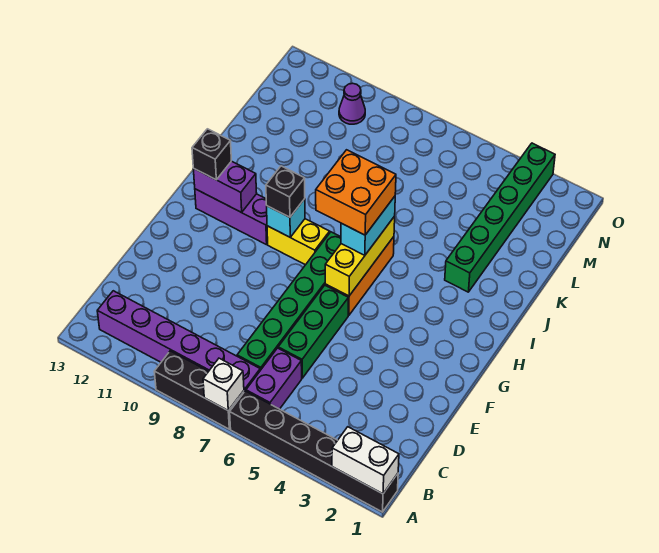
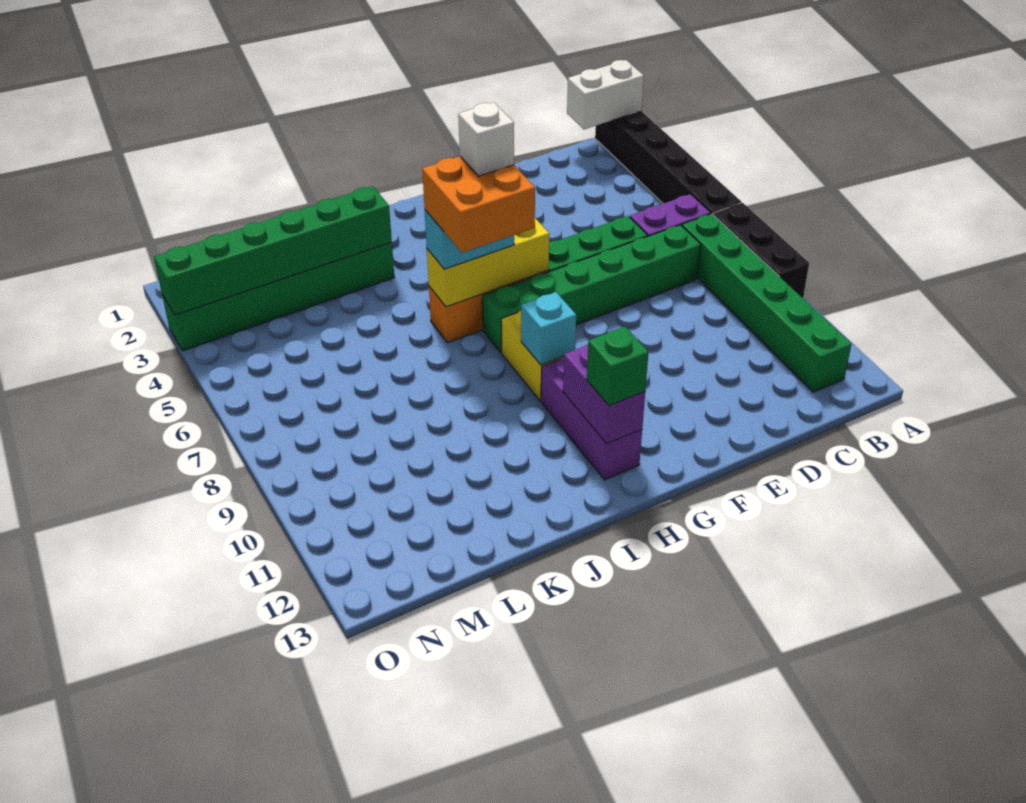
white brick A1:A2 level 2 -> white brick A1:B1 level 2
white brick A7 level 2 -> white brick H6 level 5
purple brick B7:B12 level 1 -> green brick B7:B12 level 1
black brick H9 level 3 -> none
black brick H12 level 3 -> green brick H12 level 3
none -> green brick J3:O3 level 2
purple cone N10 level 1 -> none

